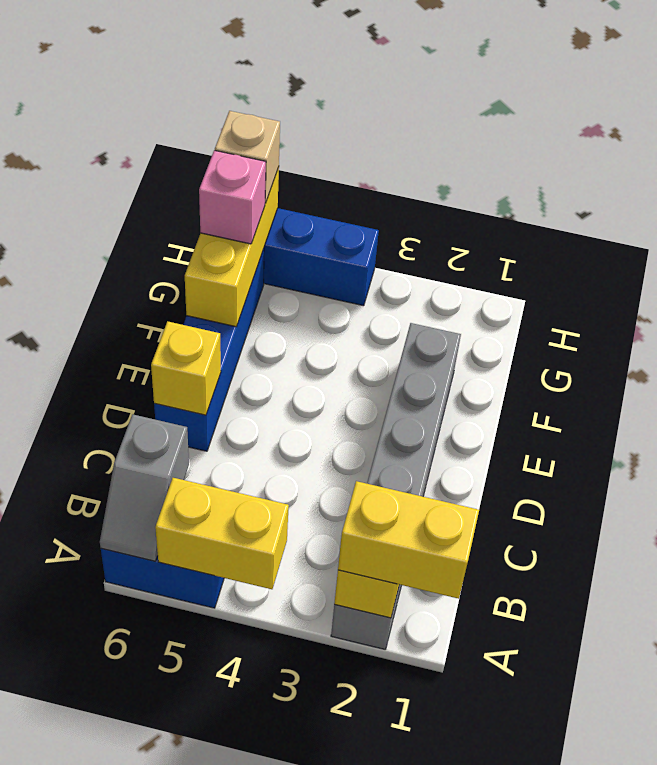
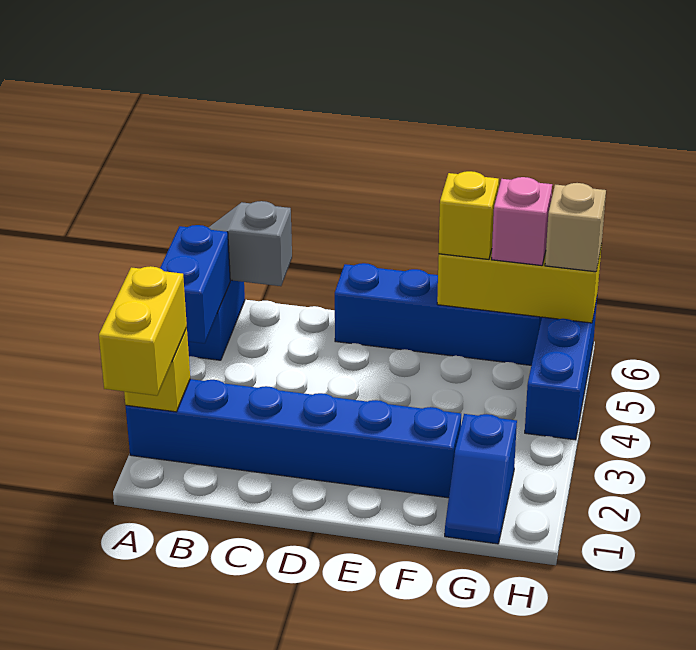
grey brick A2:F2 level 1 -> blue brick A2:F2 level 1
yellow brick A4:A5 level 2 -> blue brick A4:A5 level 2
yellow brick D6 level 2 -> yellow brick F6 level 3
none -> blue slope G1:G2 level 1 top 2

